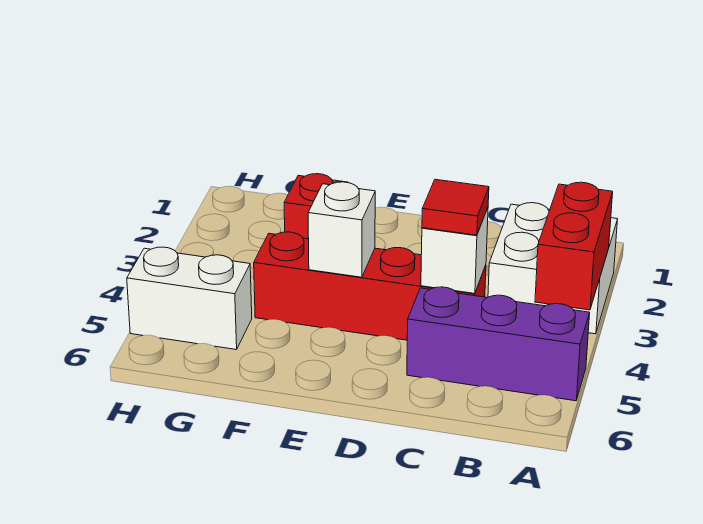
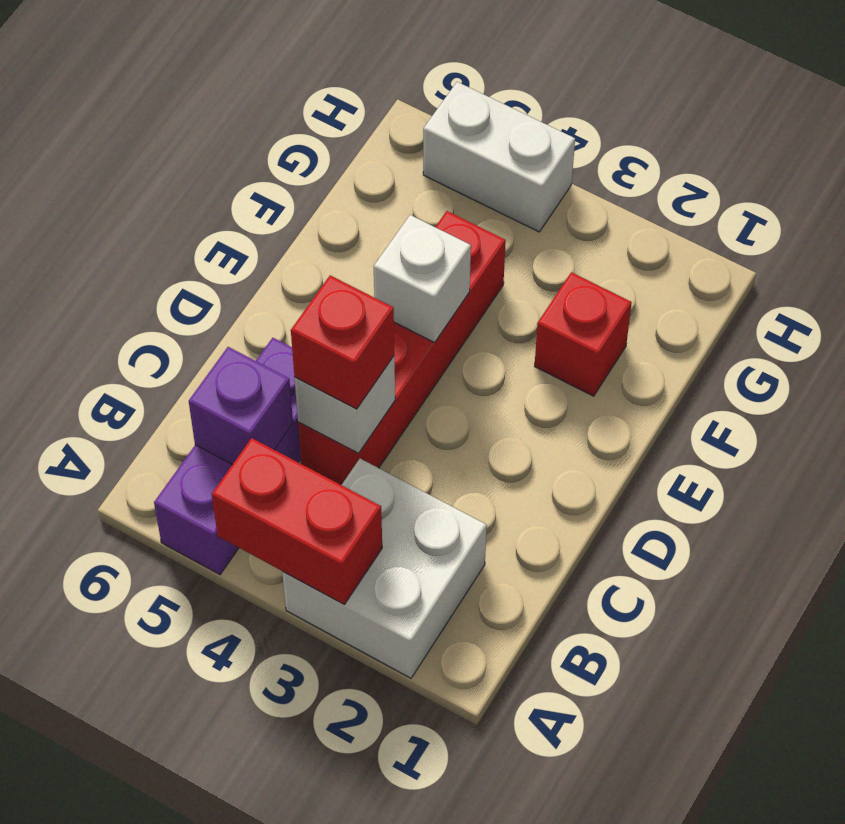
none -> purple brick B5 level 2
red tile C4 level 3 -> red brick C4 level 3
white brick G5:H5 level 1 -> white brick H4:H5 level 1

